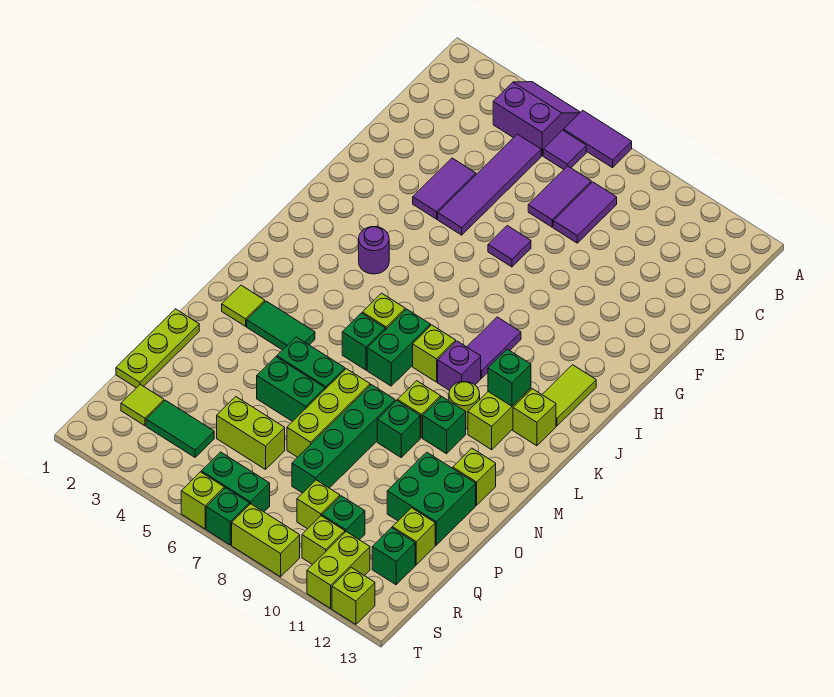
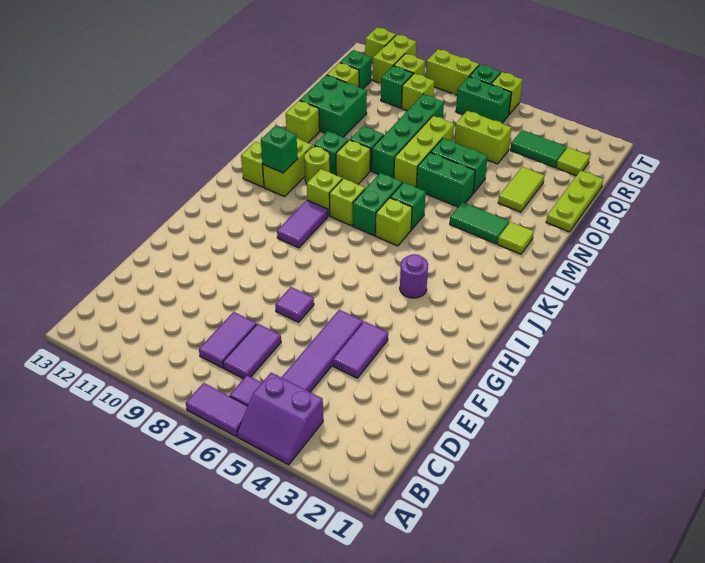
lime tile I12:J12 level 1 -> lime tile O3:P3 level 1
purple brick K9 level 1 -> lime brick K9 level 1

